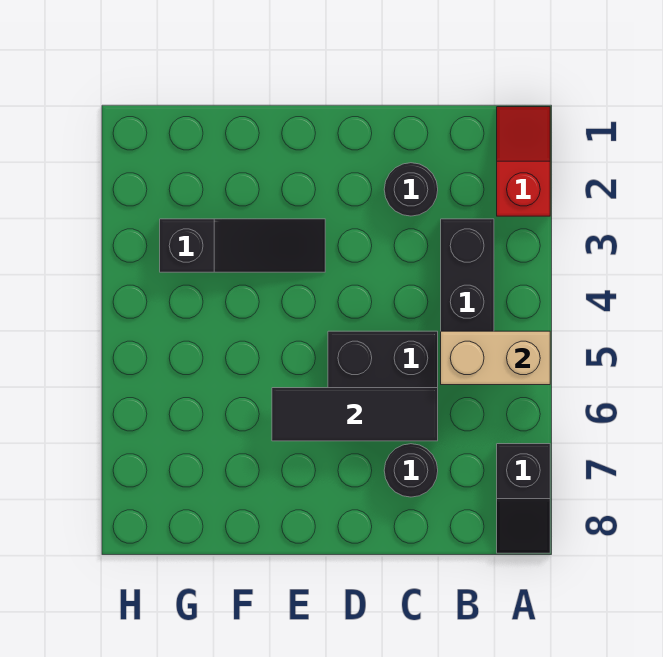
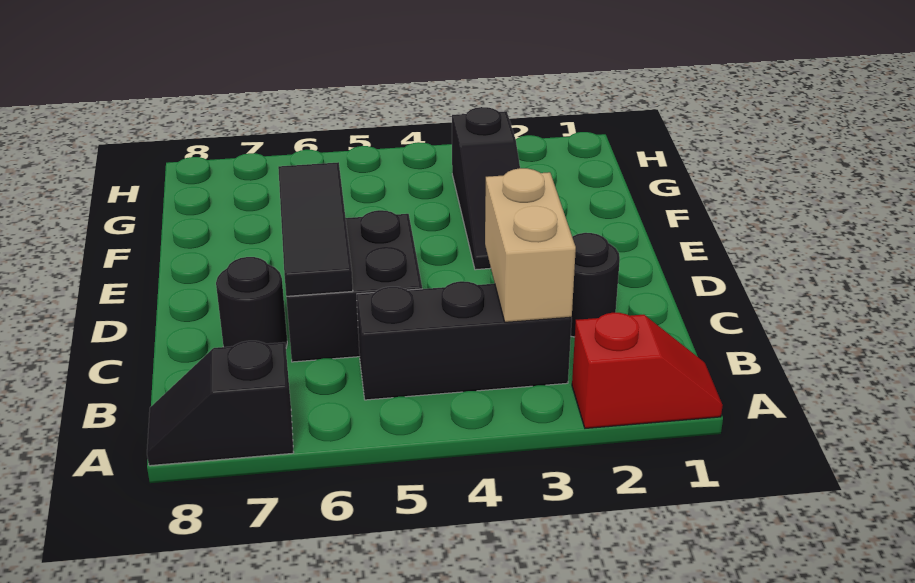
tan brick A5:B5 level 2 -> tan brick B3:C3 level 2

